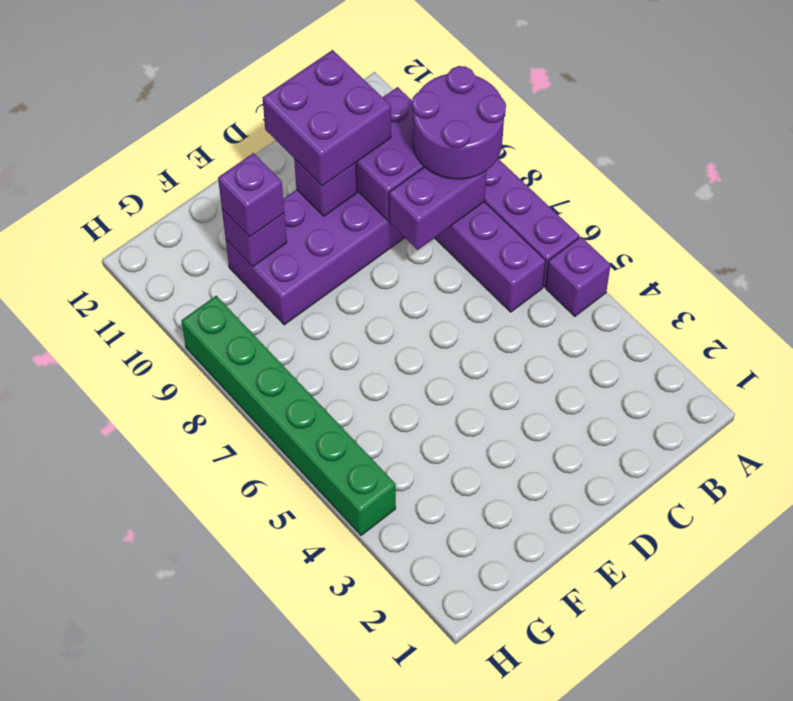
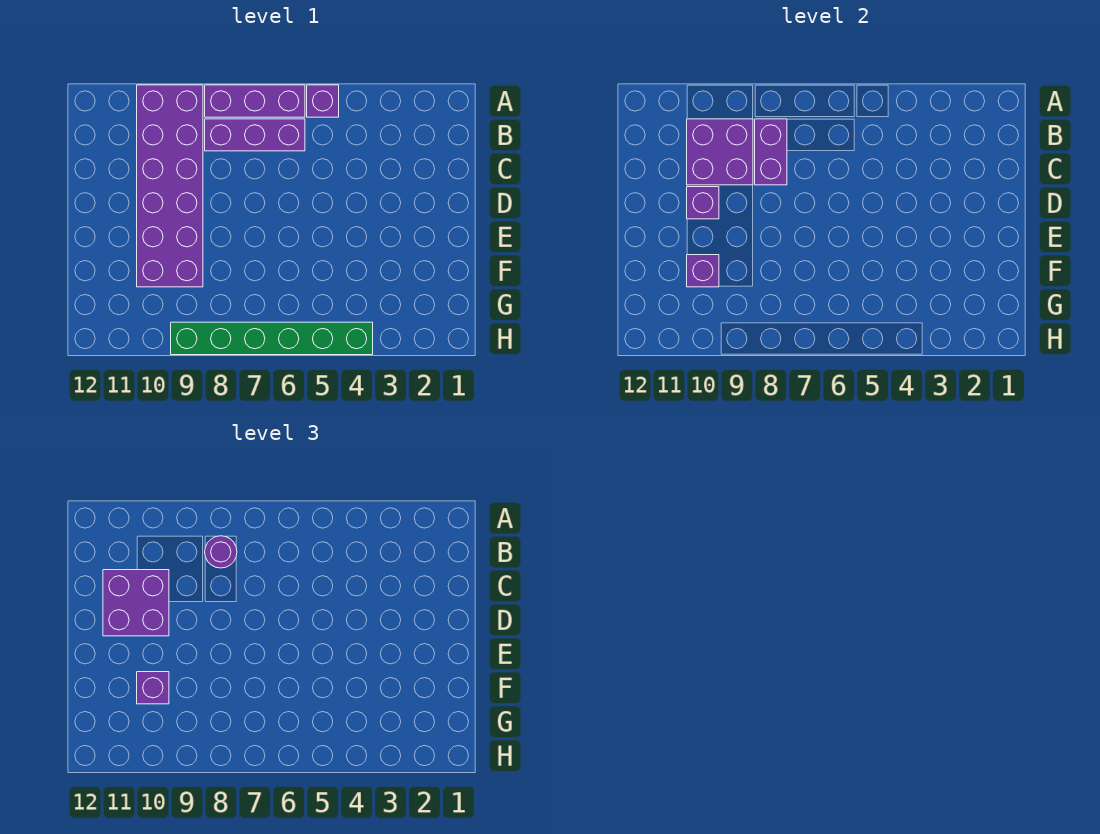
purple round brick A8:B9 level 3 -> purple round brick B8 level 3

